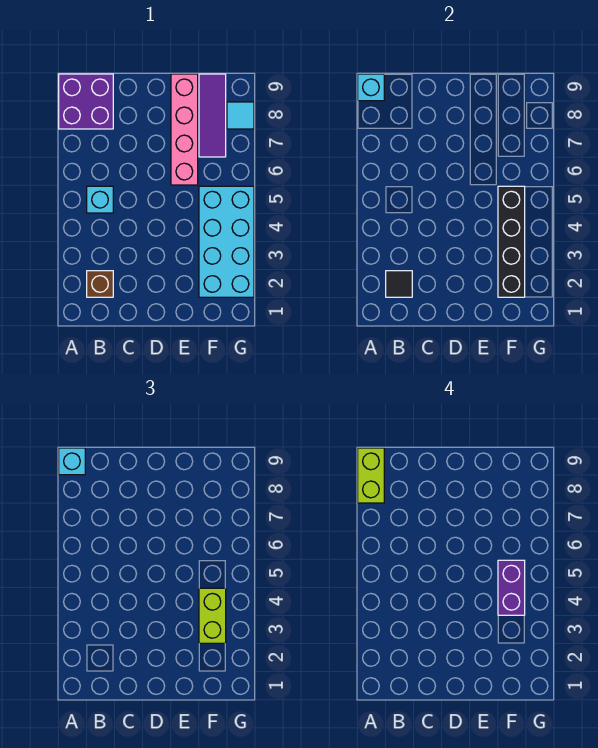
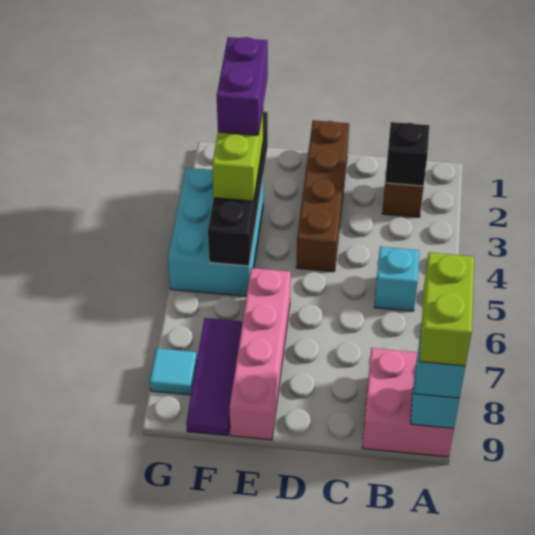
purple brick A8:B9 level 1 -> pink brick A8:B9 level 1
black tile B2 level 2 -> black brick B2 level 2
none -> brown brick D1:D4 level 1
cyan brick F2:G5 level 1 -> cyan brick F3:G5 level 1
purple brick F4:F5 level 4 -> purple brick F2:F3 level 4

